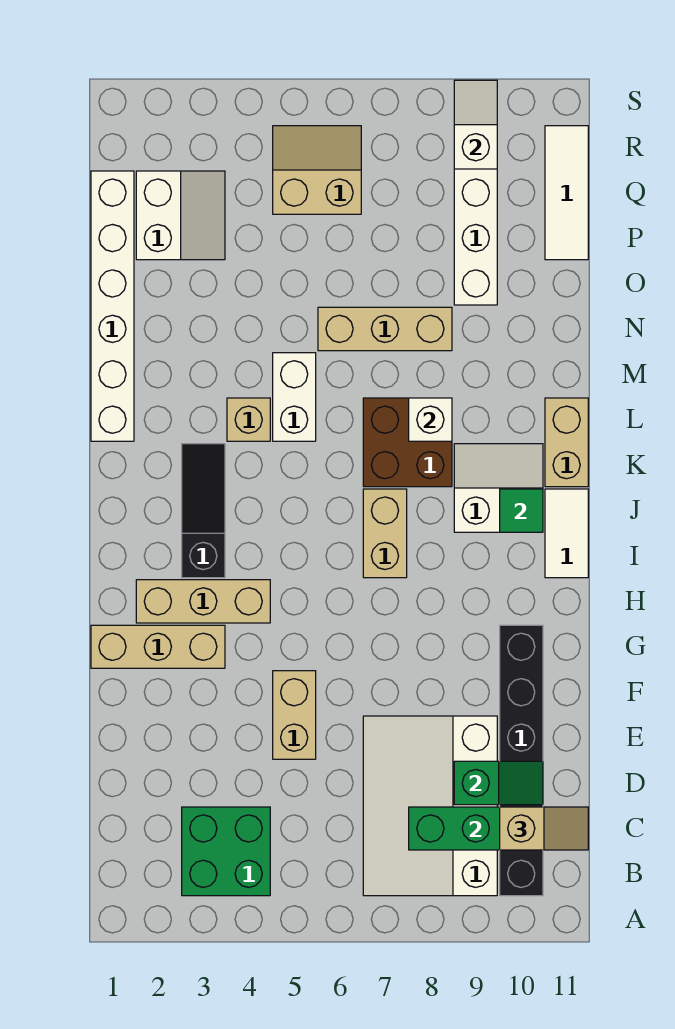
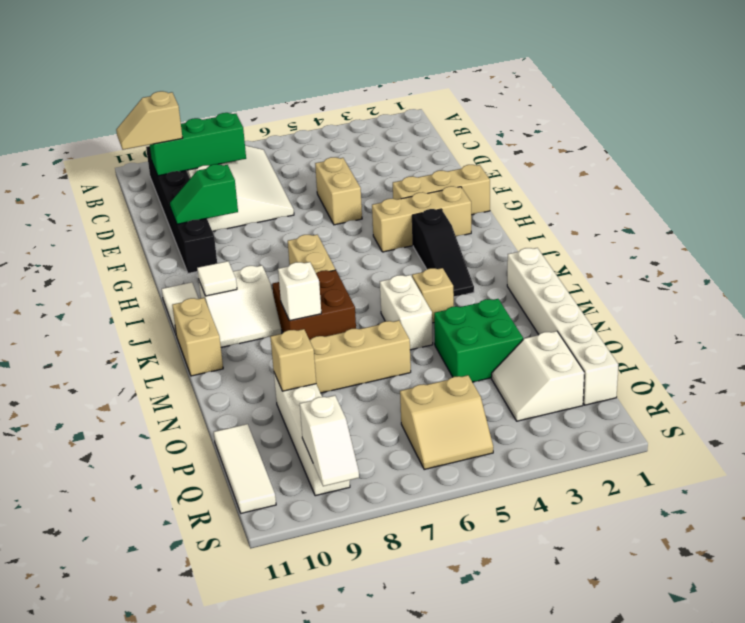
green brick B3:C4 level 1 -> green brick N3:O4 level 1
green slope D9:D10 level 2 top 9 -> green slope F9:F10 level 2 top 9
green tile J10 level 2 -> white tile J10 level 2
none -> tan brick O9 level 2

